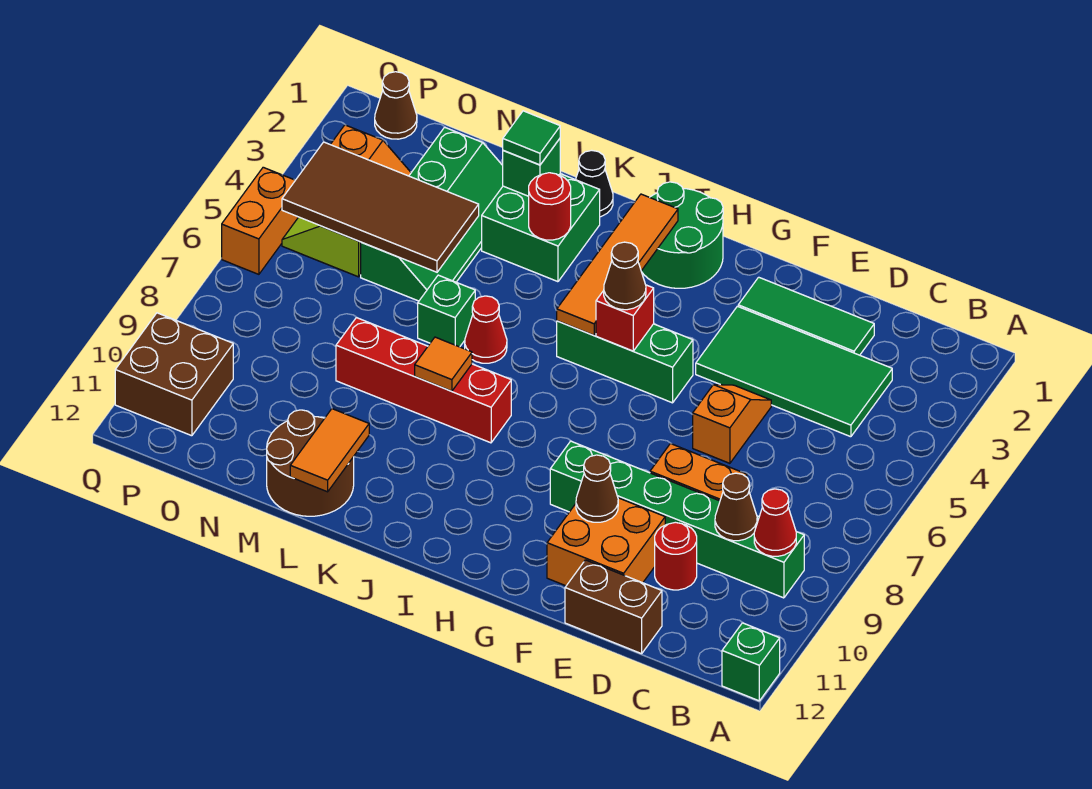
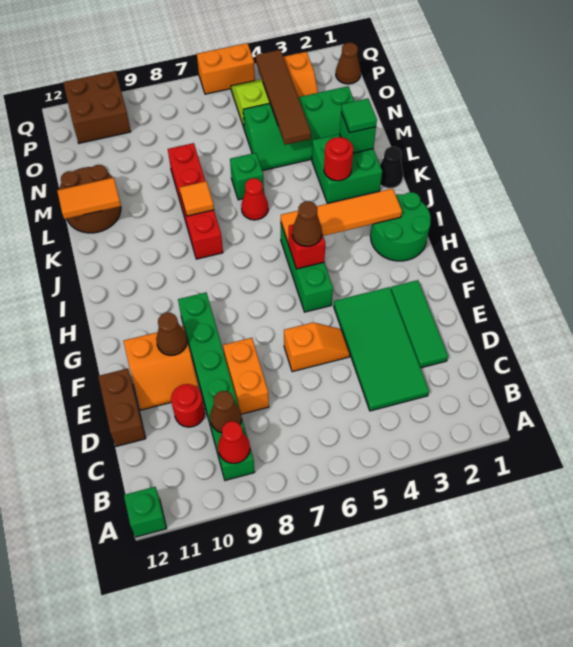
orange brick E10:F11 level 1 -> orange slope E10:F11 level 1 top F
brown tile M4:P5 level 2 -> brown tile M4:P4 level 2

